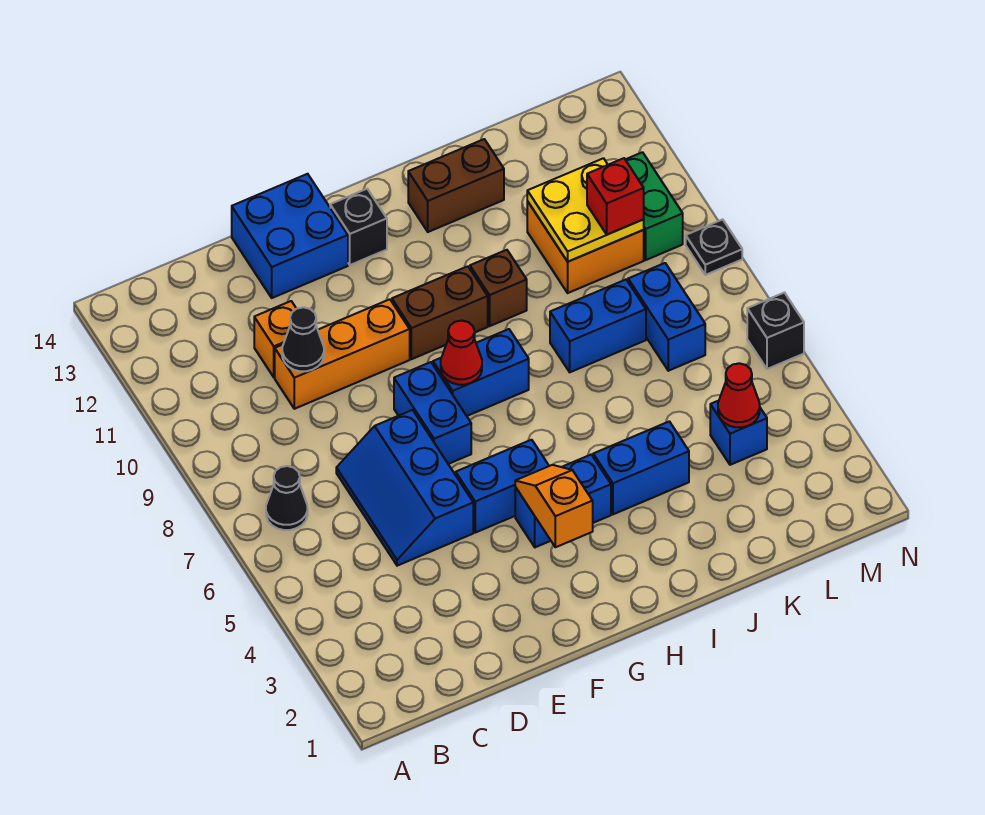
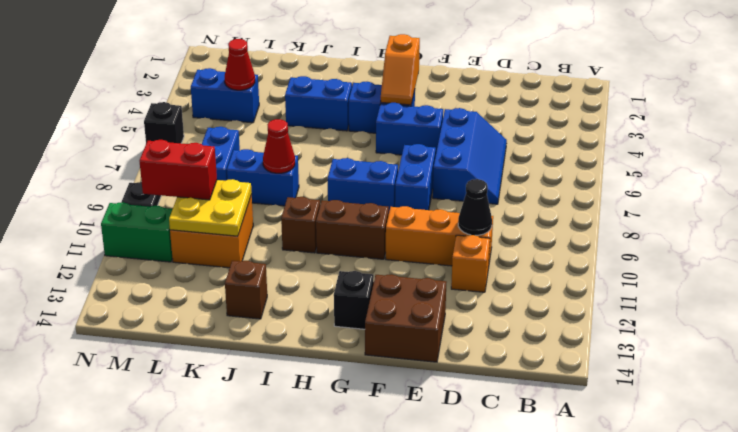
black cone B7 level 1 -> none
blue brick E13:F14 level 1 -> brown brick E13:F14 level 1
red cone G8 level 2 -> red cone J8 level 2
brown brick I13:J13 level 1 -> brown brick J13 level 1
blue brick L4 level 1 -> blue brick L4:M4 level 1
red brick L10 level 3 -> red brick L10:M10 level 3
green brick M10:M11 level 1 -> green brick M11:N11 level 1

